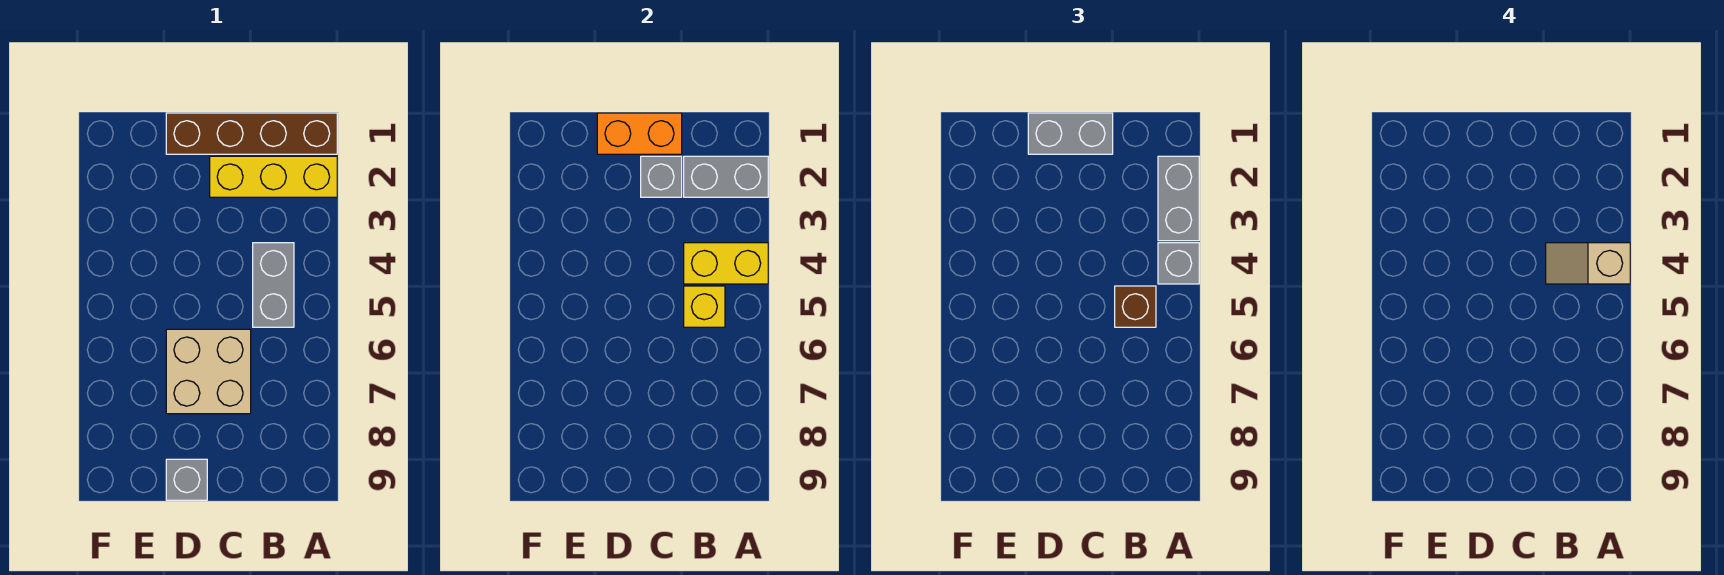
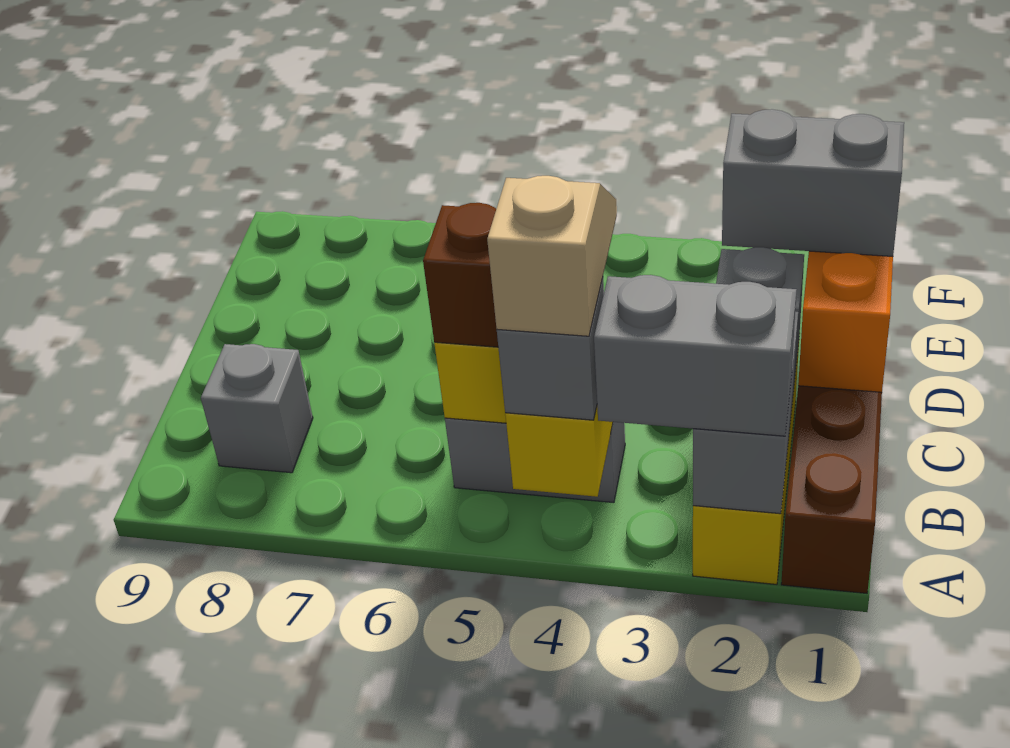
grey brick C1:D1 level 3 -> grey brick D1:D2 level 3
tan brick C6:D7 level 1 -> none
grey brick D9 level 1 -> grey brick B8 level 1

